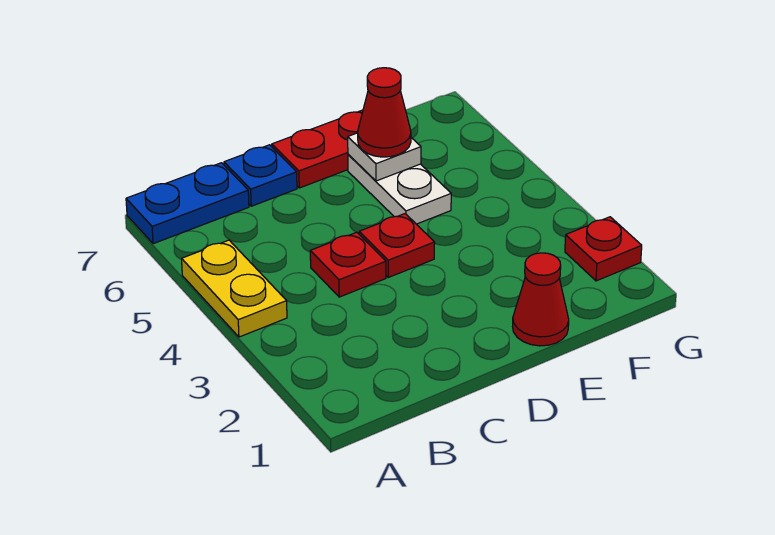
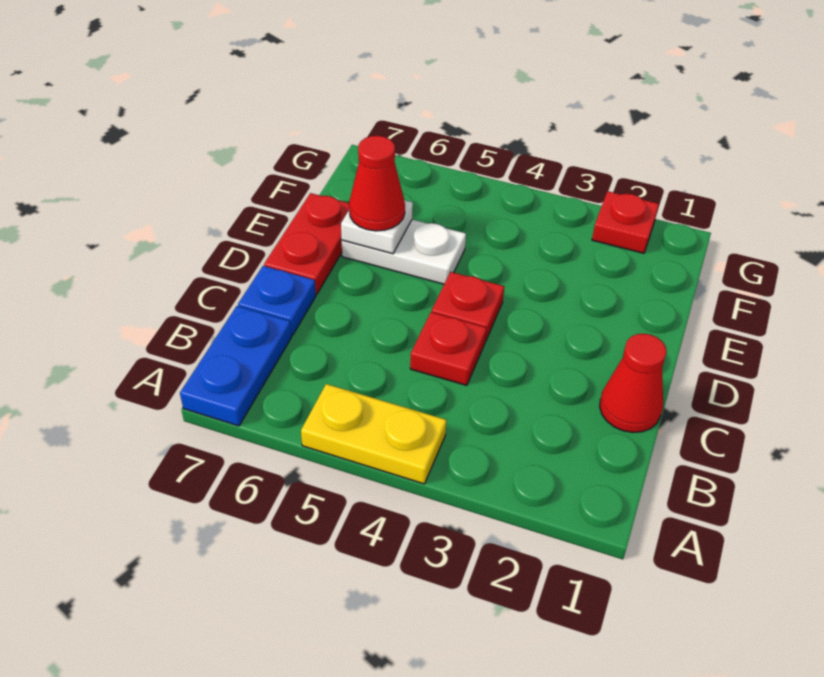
red cone E1 level 1 -> red cone C1 level 1

